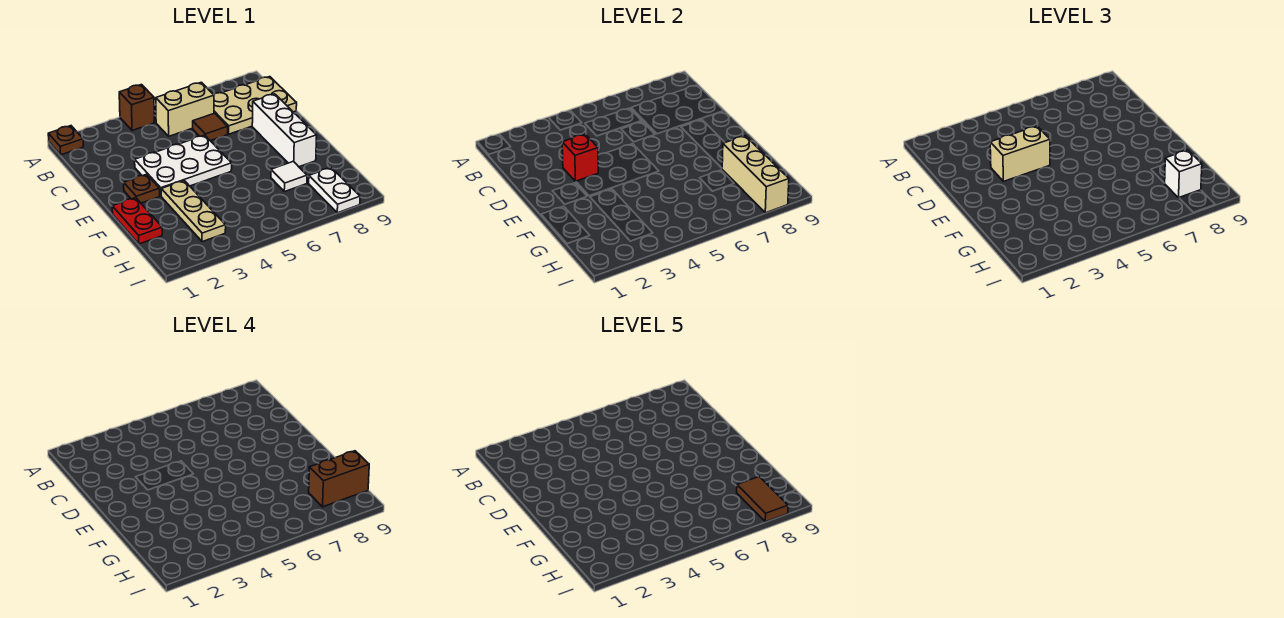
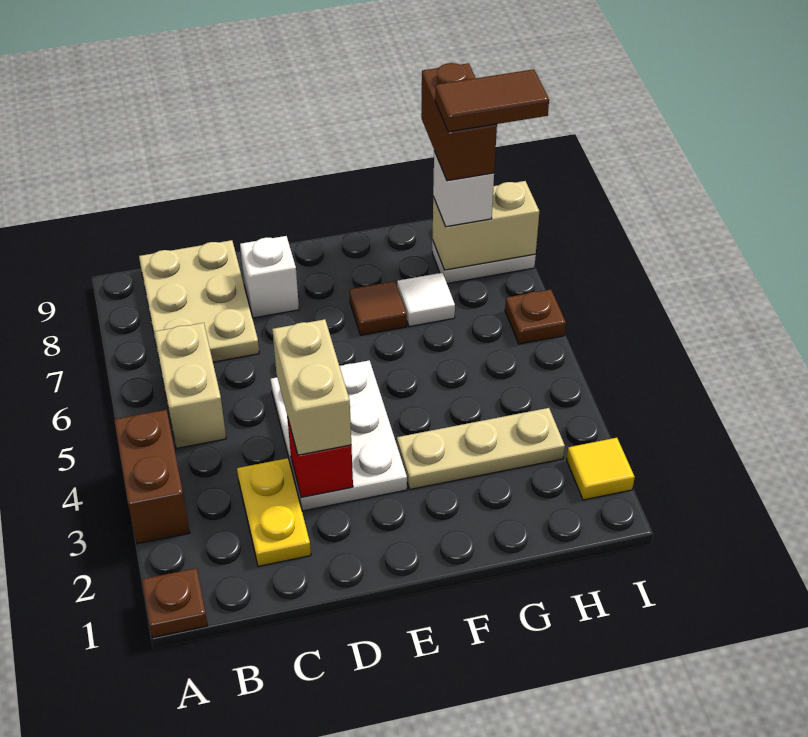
brown brick A4 level 1 -> brown brick A3:A4 level 1
none -> yellow plate C2:C3 level 1
brown tile C6 level 1 -> brown tile F7 level 1
white brick D8:F8 level 1 -> white brick D8 level 1
brown plate E2 level 1 -> brown plate I6 level 1
red plate F1:G1 level 1 -> none
tan brick G8:I8 level 2 -> tan brick H8:I8 level 2
none -> yellow tile I2 level 1

